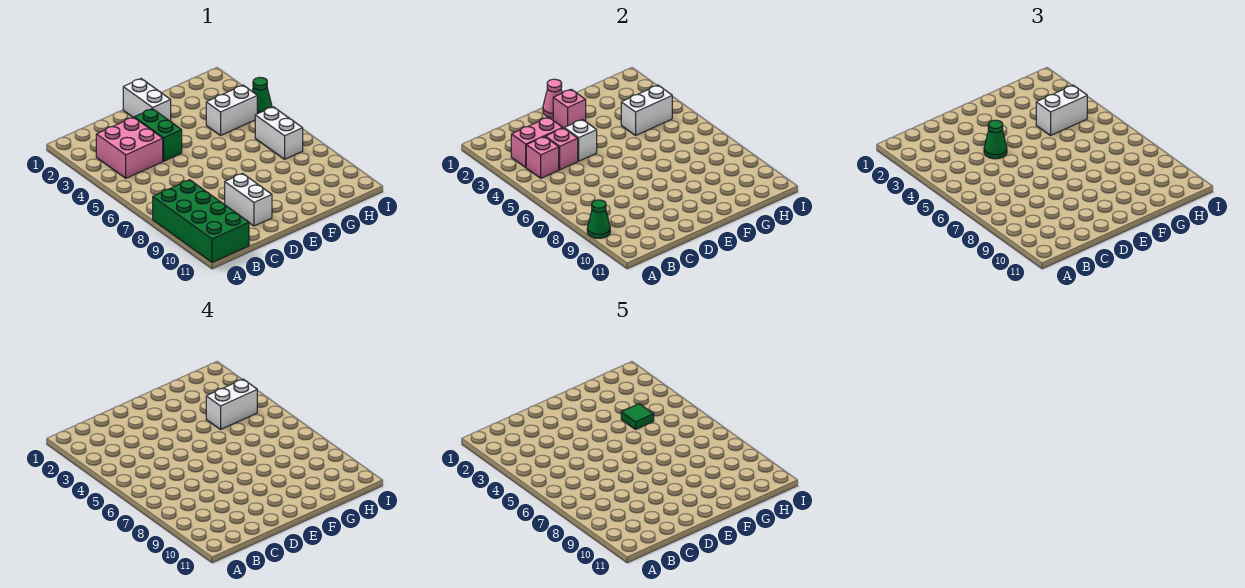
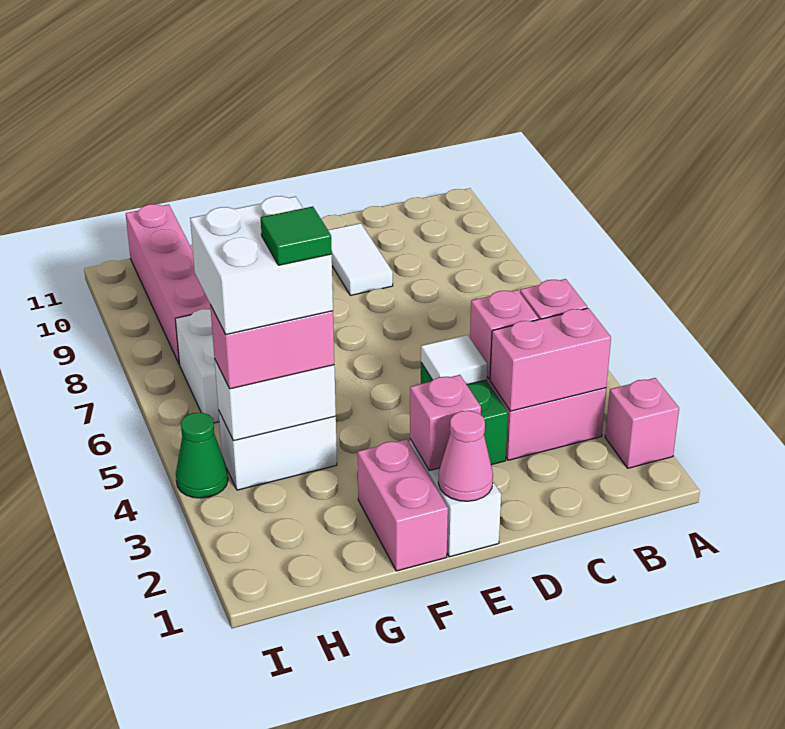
none -> pink brick A2 level 1
green brick A8:B11 level 1 -> none
green cone A9 level 2 -> none
white brick D4 level 2 -> white tile D4 level 2
green cone D4 level 3 -> none
white brick D9:D10 level 1 -> white tile D9:D10 level 1
none -> pink brick F1:F2 level 1
white brick G4:H4 level 3 -> pink brick G4:H4 level 3
white brick G4:H4 level 4 -> white brick G4:H5 level 4
none -> pink brick H8:H11 level 1

